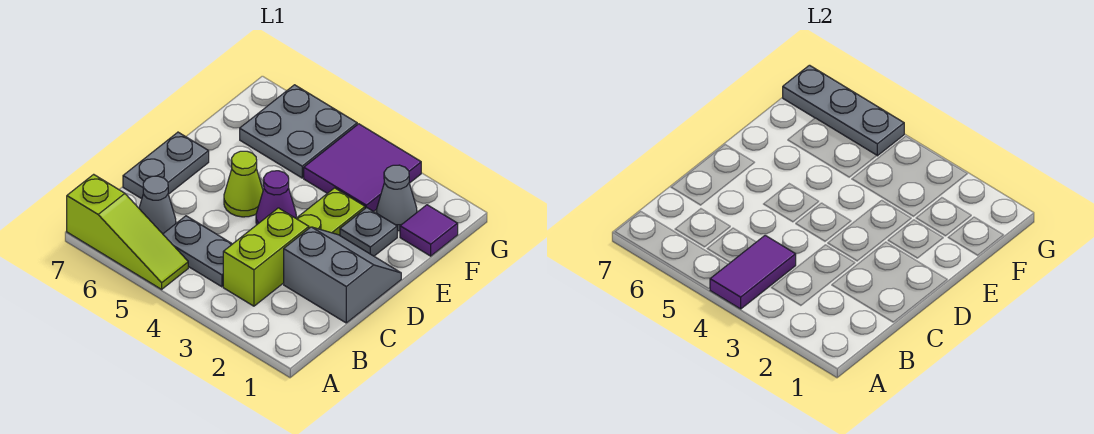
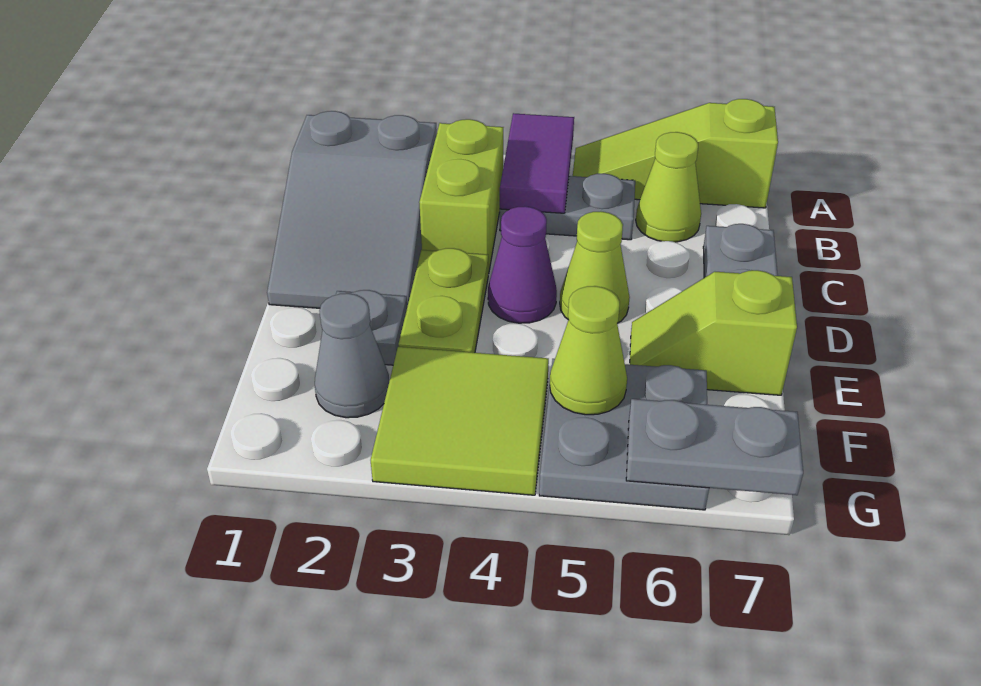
grey cone B6 level 1 -> lime cone B6 level 1
grey slope C1:D2 level 1 top C -> grey slope B1:D2 level 1 top B
none -> lime slope E6:E7 level 1 top 7
purple tile F1 level 1 -> none
purple tile F3:G4 level 1 -> lime tile F3:G4 level 1
none -> lime cone F5 level 2
grey plate G5:G7 level 2 -> grey plate G6:G7 level 2

